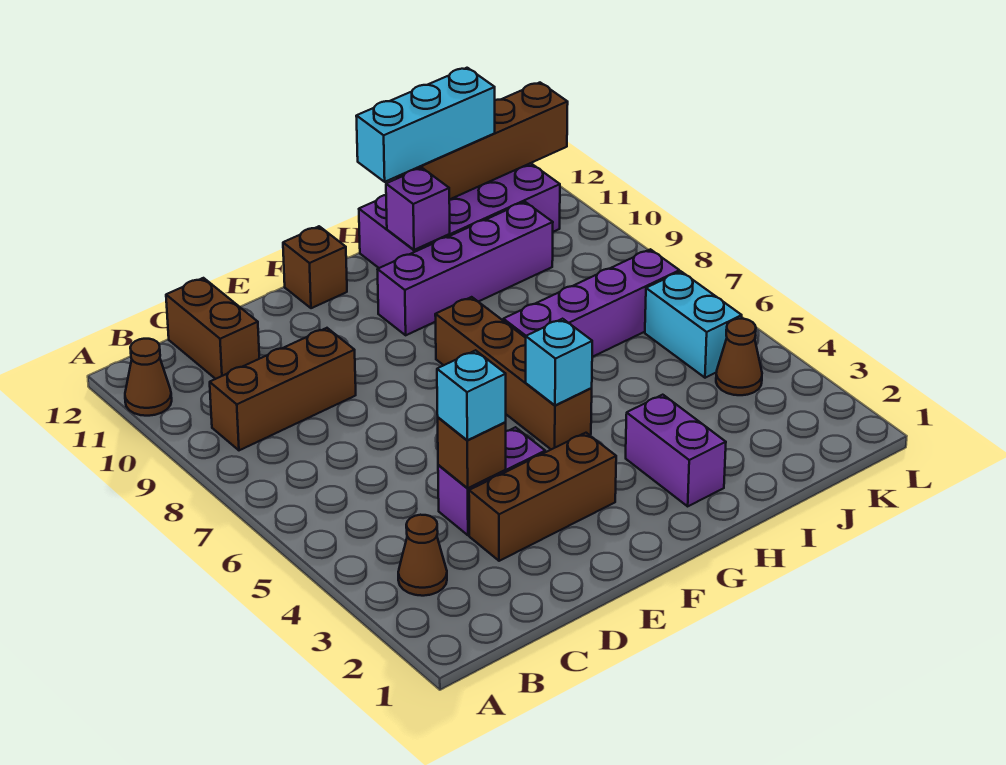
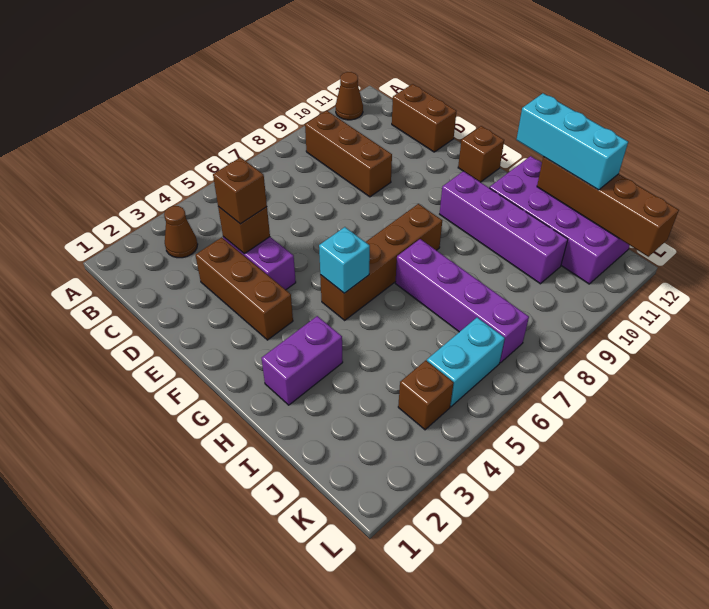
brown brick C11:C12 level 1 -> brown brick C12:D12 level 1
cyan brick D4 level 3 -> brown brick D4 level 3
purple brick H11 level 2 -> none
brown cone K4 level 1 -> brown brick K4 level 1

